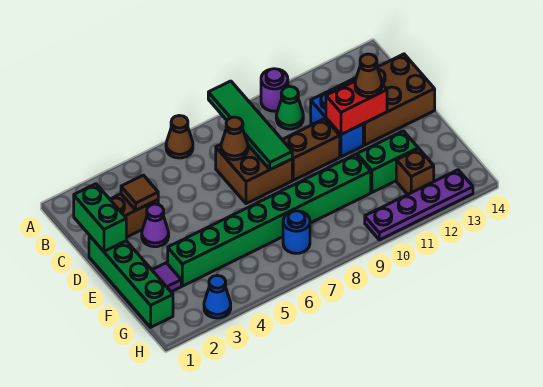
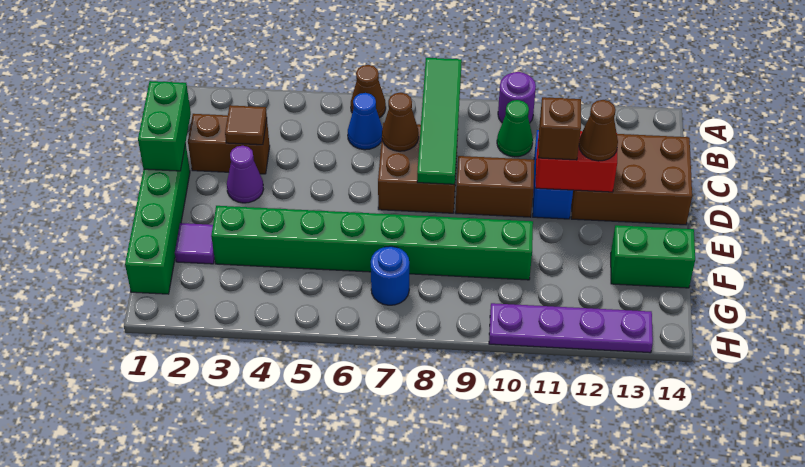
green brick F11:F12 level 1 -> green brick F13:F14 level 1
brown brick G12 level 1 -> brown brick D11 level 3
blue cone H3 level 1 -> blue cone B6 level 1

